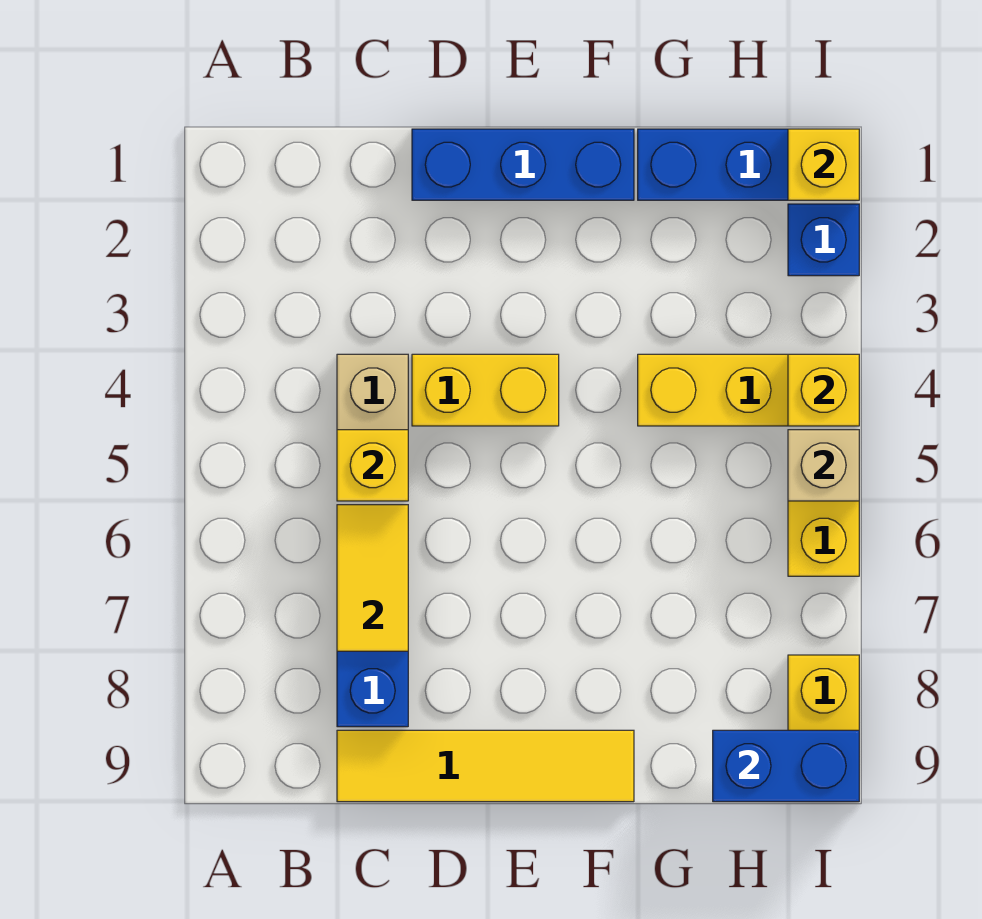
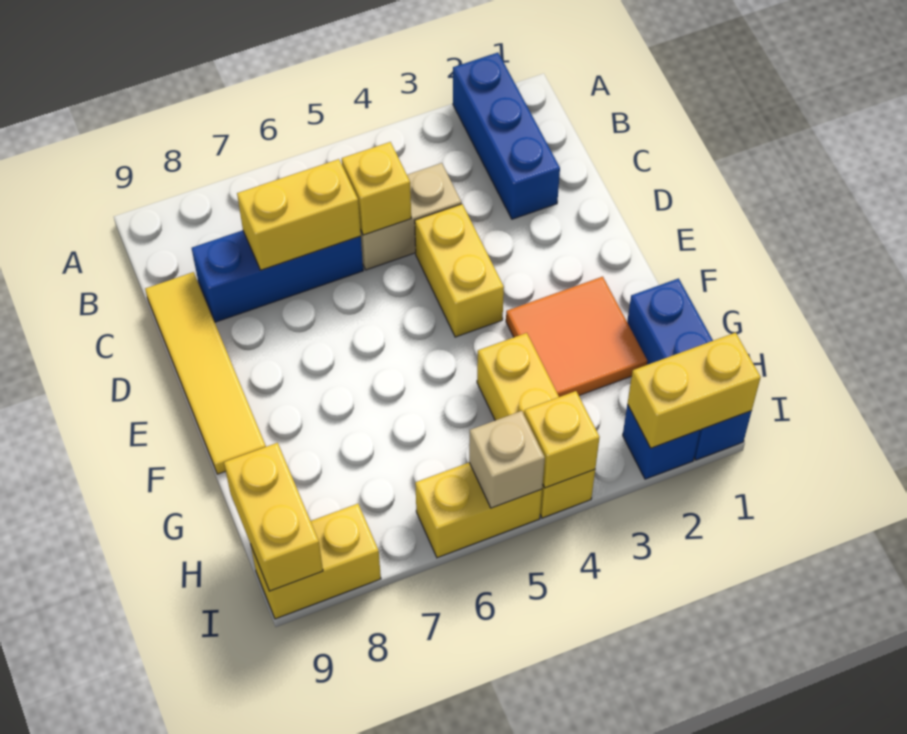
yellow tile C6:C7 level 2 -> yellow brick C6:C7 level 2
blue brick D1:F1 level 1 -> blue brick A2:C2 level 1
none -> orange tile F2:G3 level 1
blue brick H9:I9 level 2 -> yellow brick H9:I9 level 2
yellow brick I1 level 2 -> yellow brick I1:I2 level 2

